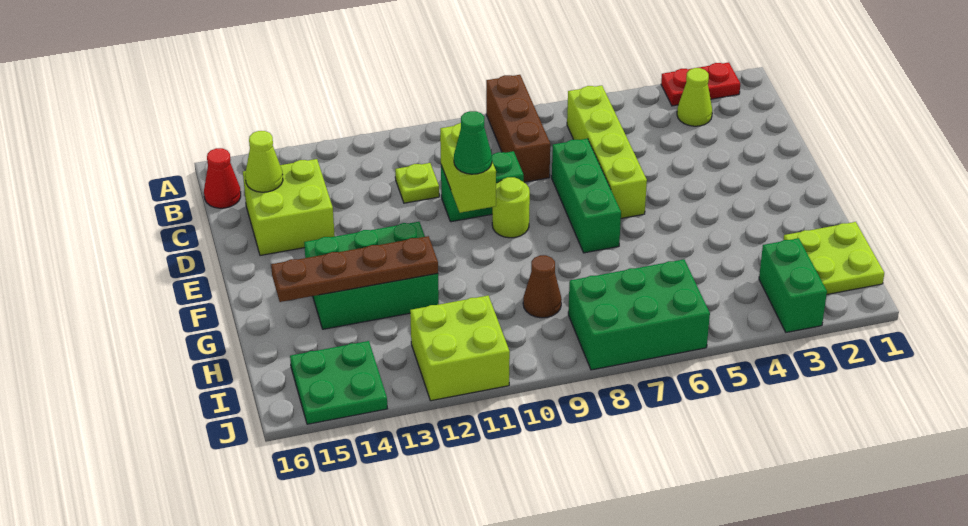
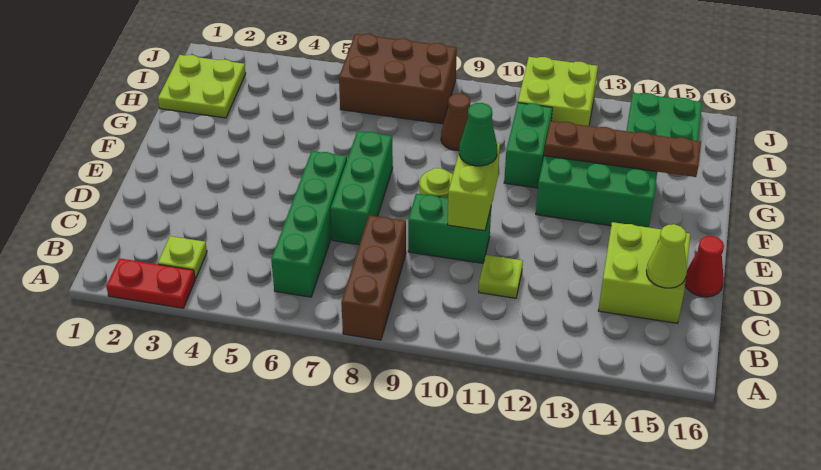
lime cone B3 level 1 -> lime plate B3 level 1
lime brick B6:E6 level 1 -> green brick B6:E6 level 1
red cone B16 level 1 -> red cone D16 level 1
green brick I3:J3 level 1 -> green brick G11:H11 level 1
green brick I6:J8 level 1 -> brown brick I6:J8 level 1

